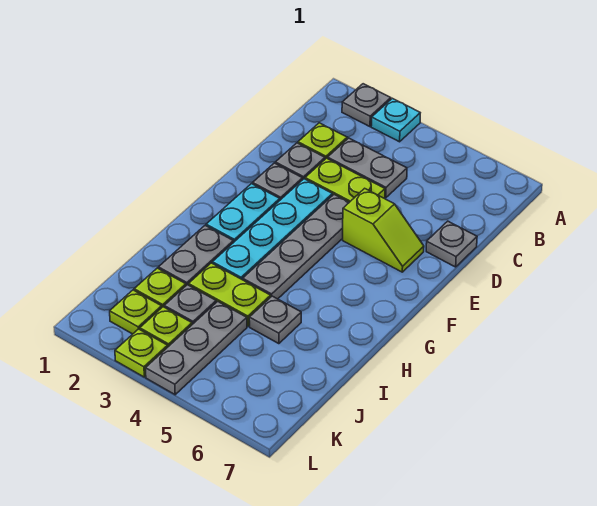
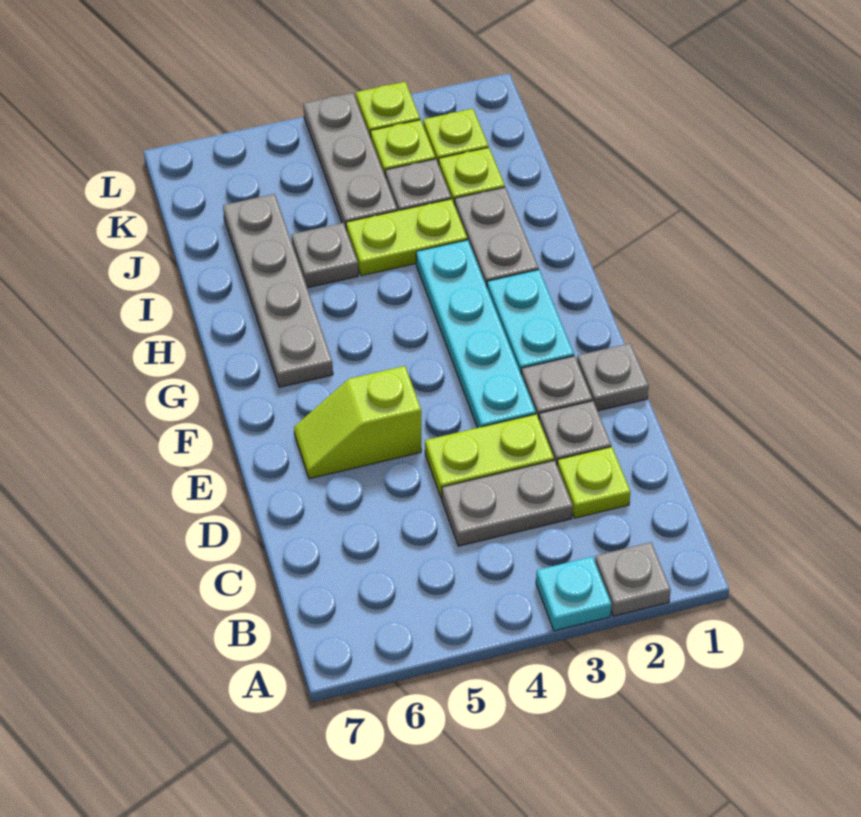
grey plate D7 level 1 -> grey plate E1 level 1
grey plate E4:H4 level 1 -> grey plate G6:J6 level 1

